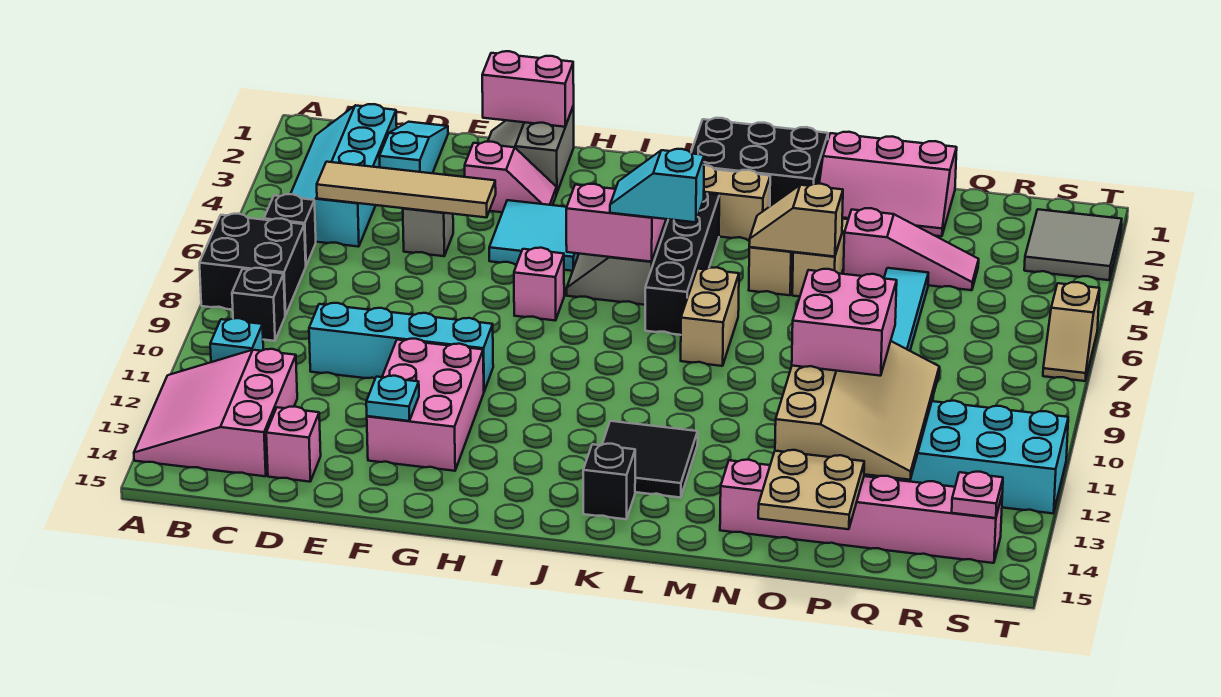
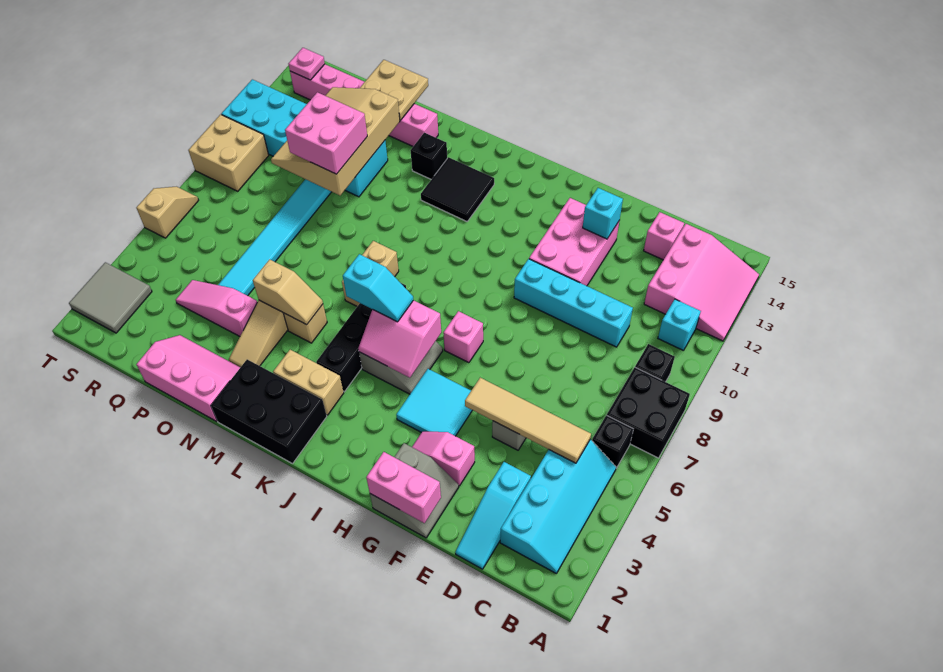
cyan plate F13 level 2 -> cyan brick F13 level 2
black brick K14 level 1 -> black brick M13 level 1
none -> tan brick S9:T10 level 1

